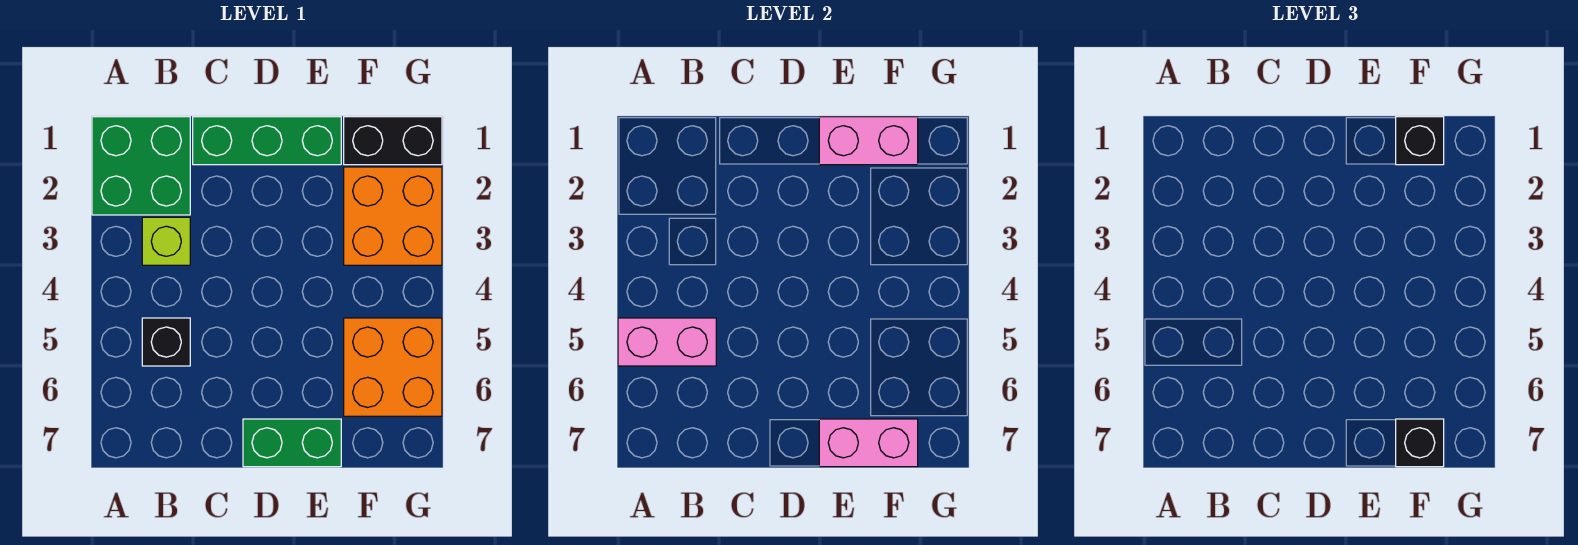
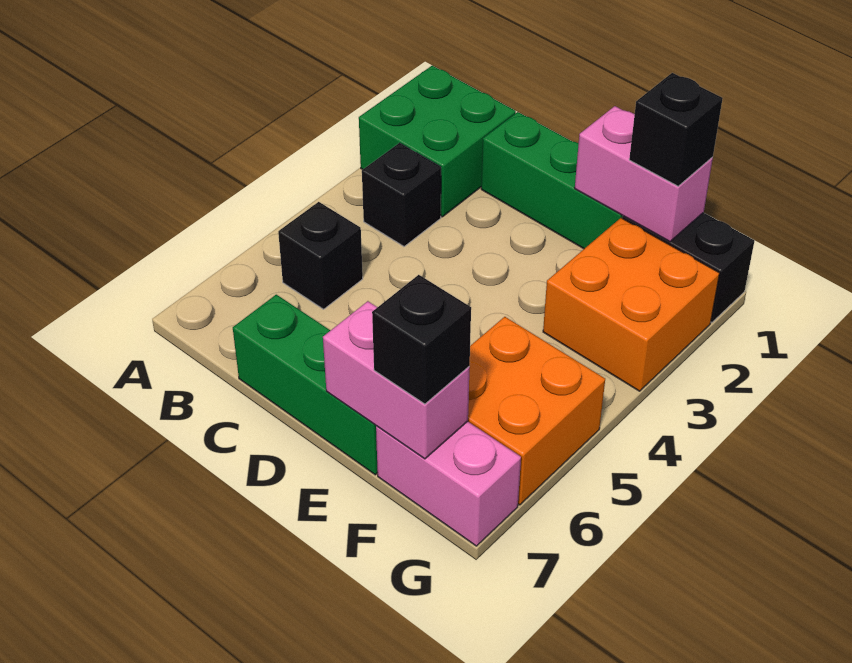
pink brick A5:B5 level 2 -> pink brick F7:G7 level 1
lime brick B3 level 1 -> black brick B3 level 1
green brick D7:E7 level 1 -> green brick C7:E7 level 1

